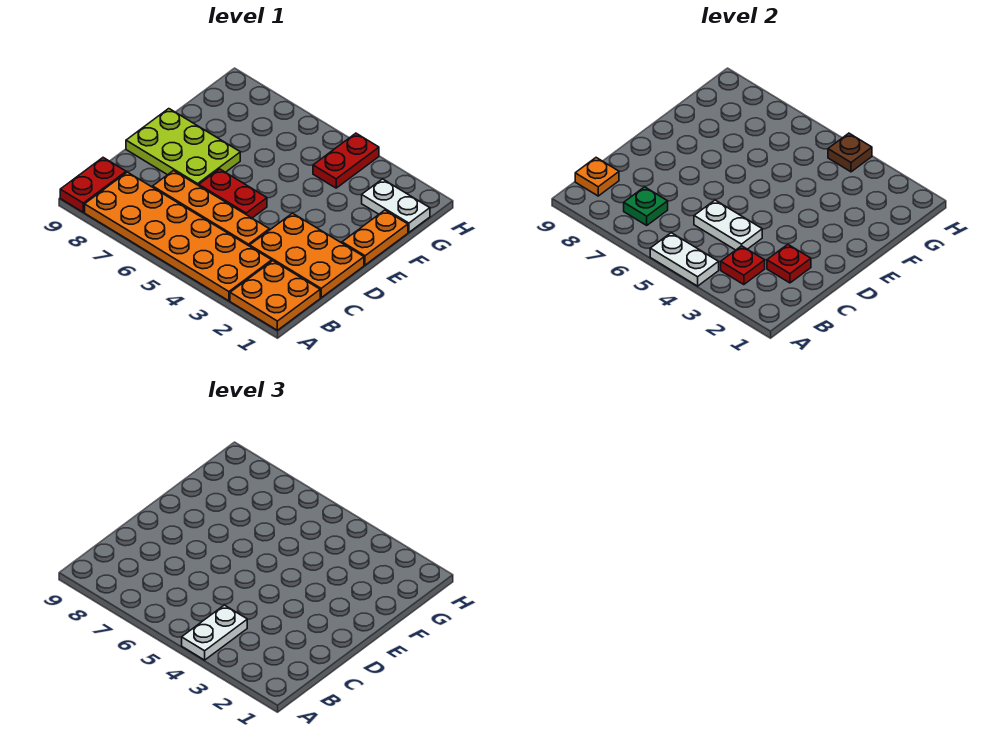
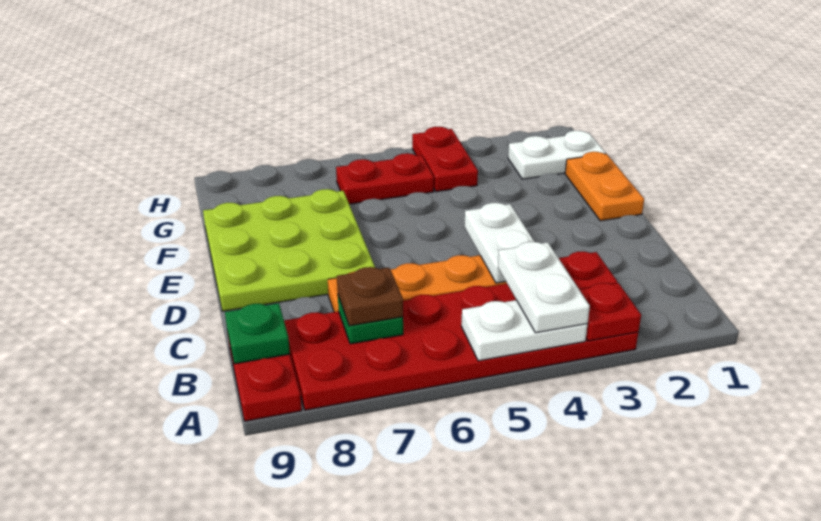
orange plate A1:B2 level 1 -> none
orange plate A3:B8 level 1 -> red plate A3:B8 level 1
orange plate B9 level 2 -> green plate B9 level 2
orange plate C1:D3 level 1 -> none
red plate C2 level 2 -> red plate A3 level 2
white plate C4:C5 level 2 -> white plate C4:D4 level 2
red plate D5:D6 level 1 -> red plate G5:G6 level 1
lime plate D7:E9 level 1 -> lime plate D7:F9 level 1
brown plate H4 level 2 -> brown plate B7 level 3

